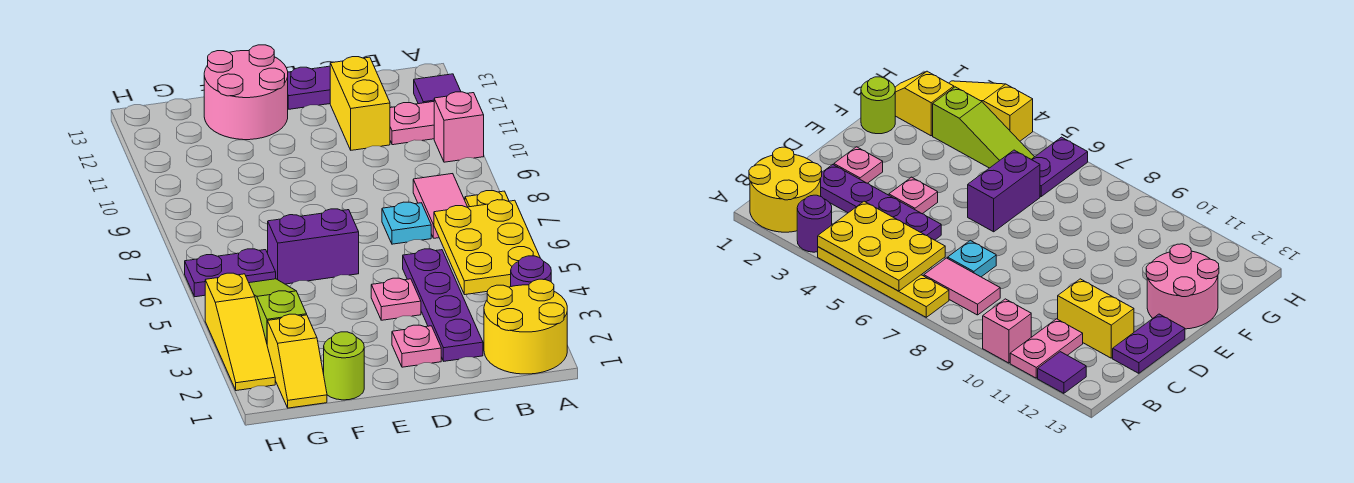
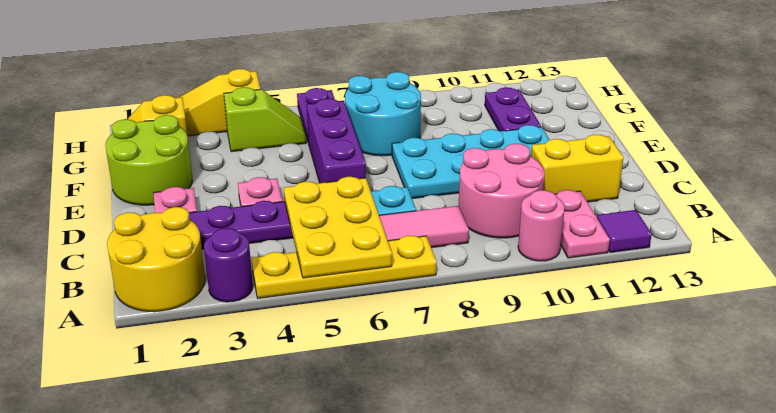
yellow plate A4:B6 level 2 -> yellow plate A5:C6 level 2
pink brick A10 level 1 -> pink round brick A10 level 1
purple plate C13:D13 level 1 -> purple plate F11:G11 level 1
none -> cyan plate D8:E11 level 1
purple brick E6:F6 level 1 -> purple brick D6:F6 level 1
pink round brick E12:F13 level 1 -> pink round brick B9:C10 level 1
lime round brick F1 level 1 -> lime round brick E1:F2 level 1
none -> cyan round brick F7:G8 level 1
lime slope G3:G5 level 1 top 3 -> lime slope G4:G5 level 1 top 4

